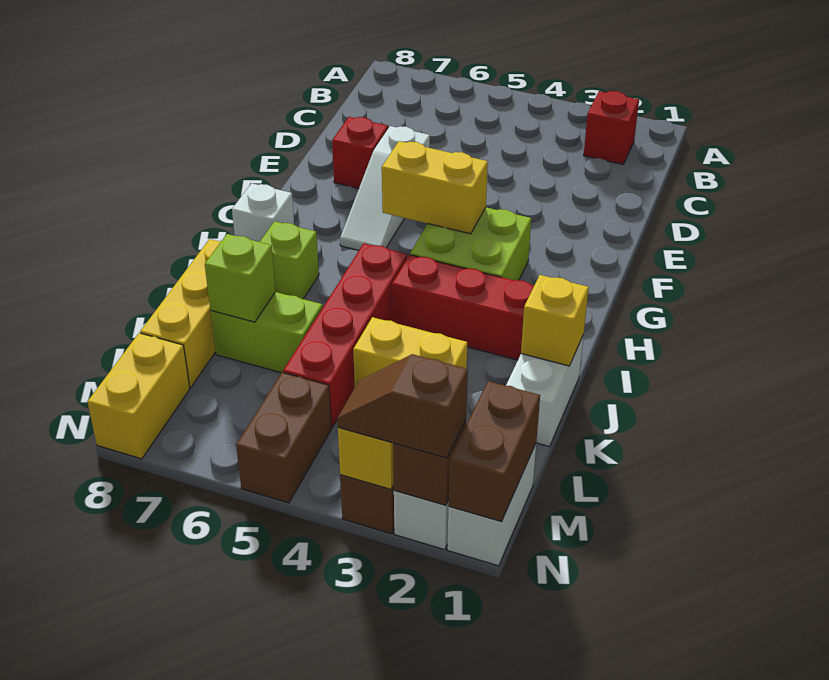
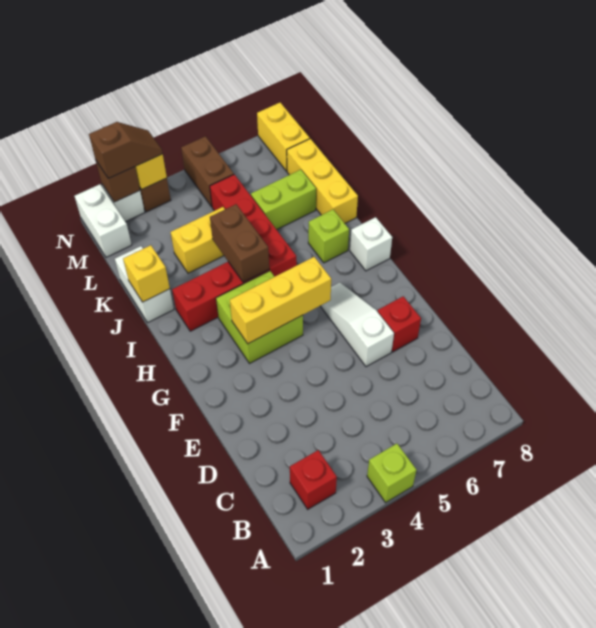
yellow brick G4:G5 level 2 -> yellow brick G3:G5 level 2
lime brick K7 level 2 -> lime brick A4 level 1
brown brick M1:N1 level 2 -> brown brick I4:J4 level 2

